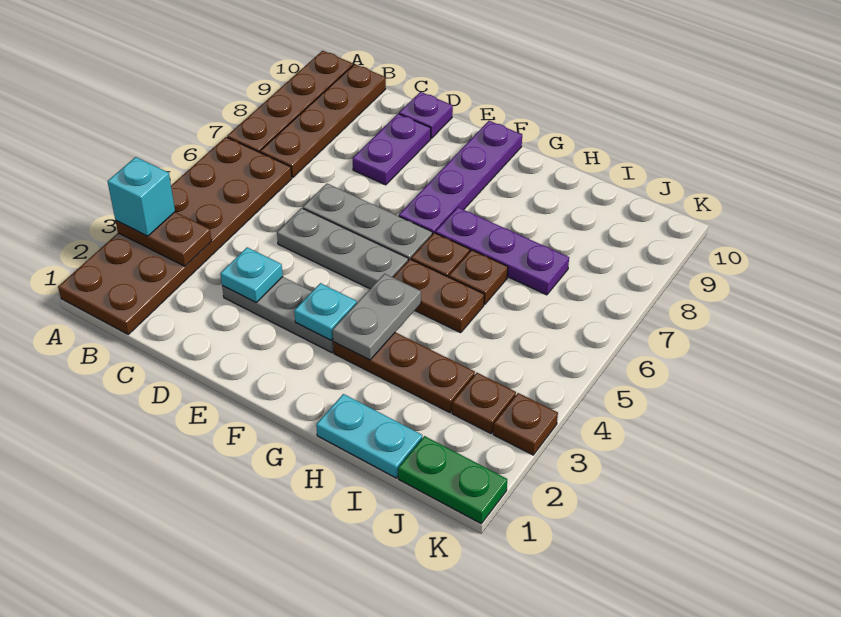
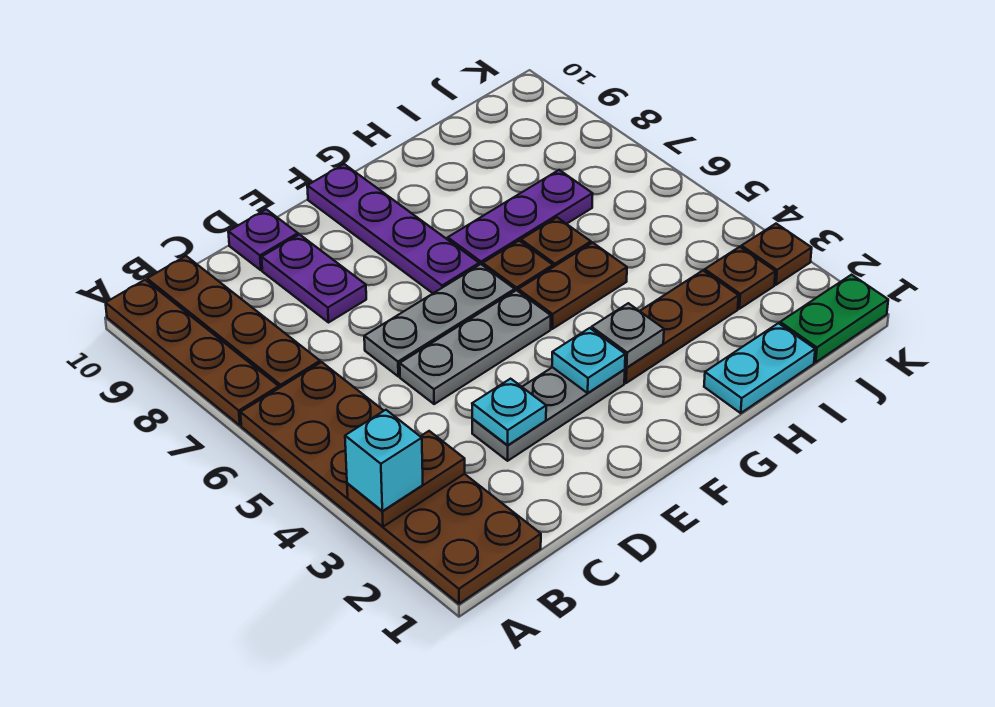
grey plate G3:G4 level 2 -> grey plate G3 level 2

